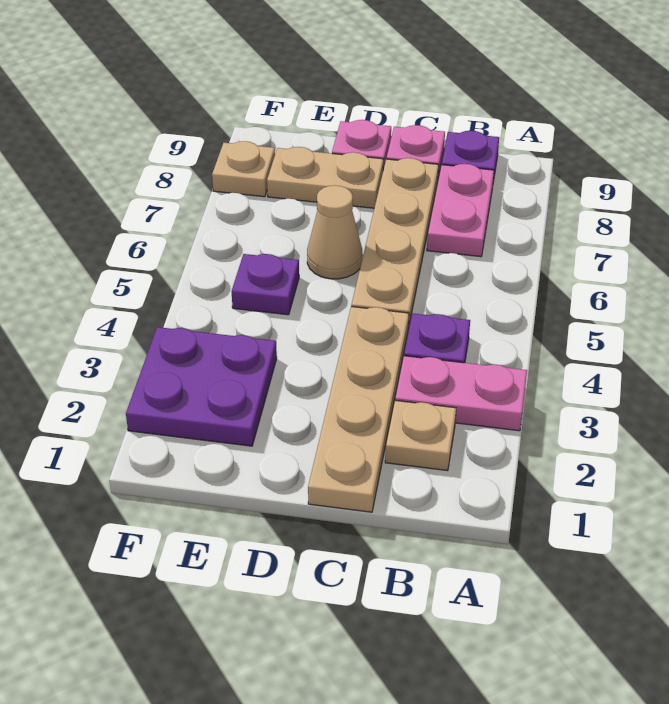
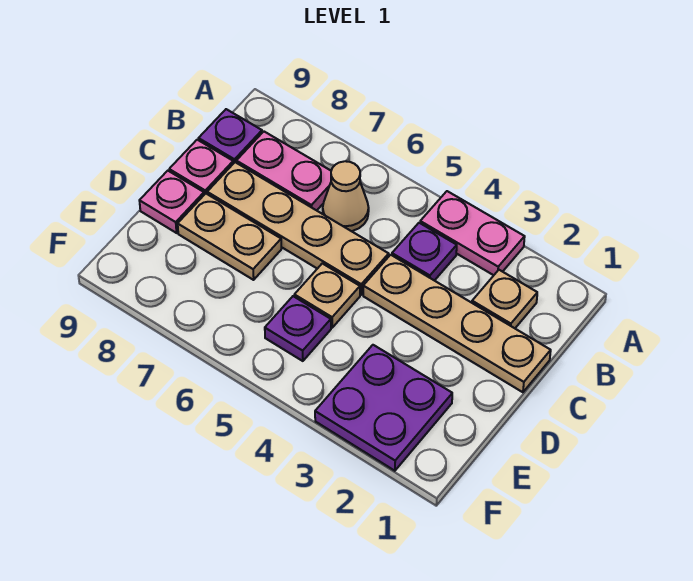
pink plate A3:B3 level 1 -> pink plate A3:A4 level 1
tan cone D6 level 1 -> tan cone B6 level 1
tan plate D8:E8 level 1 -> tan plate D7:D8 level 1
tan plate F8 level 1 -> tan plate D5 level 1

